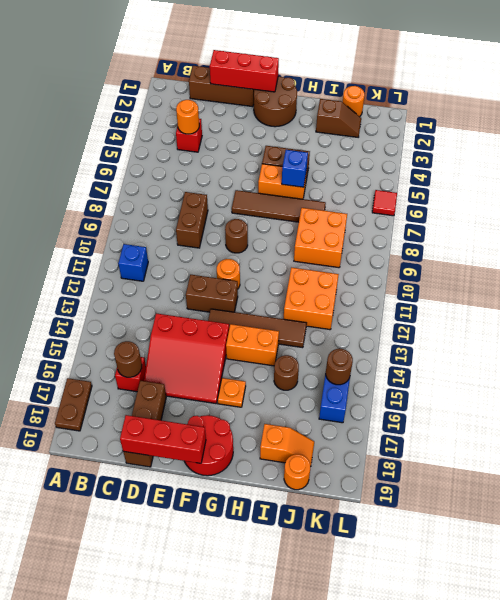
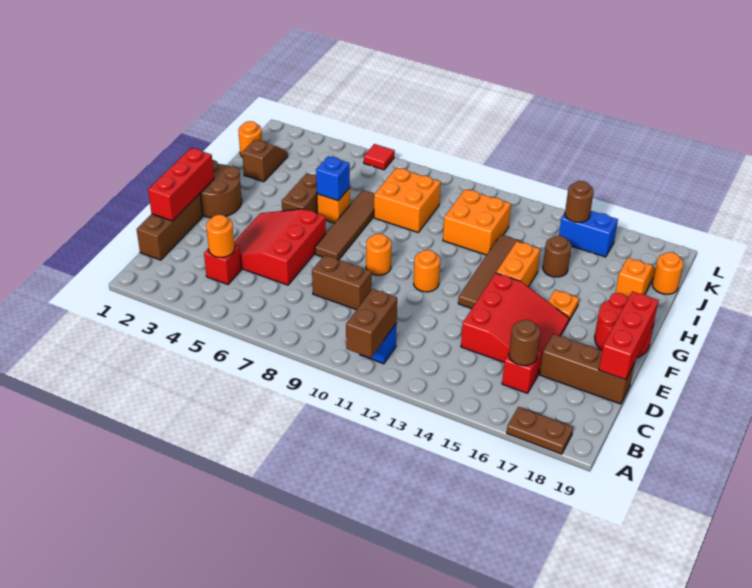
none -> red slope D4:F6 level 1 top 6
brown brick E12:F12 level 1 -> brown brick A11:B11 level 2
brown round brick F9 level 1 -> orange round brick F9 level 1
orange brick G6:H6 level 1 -> orange brick H6 level 1

